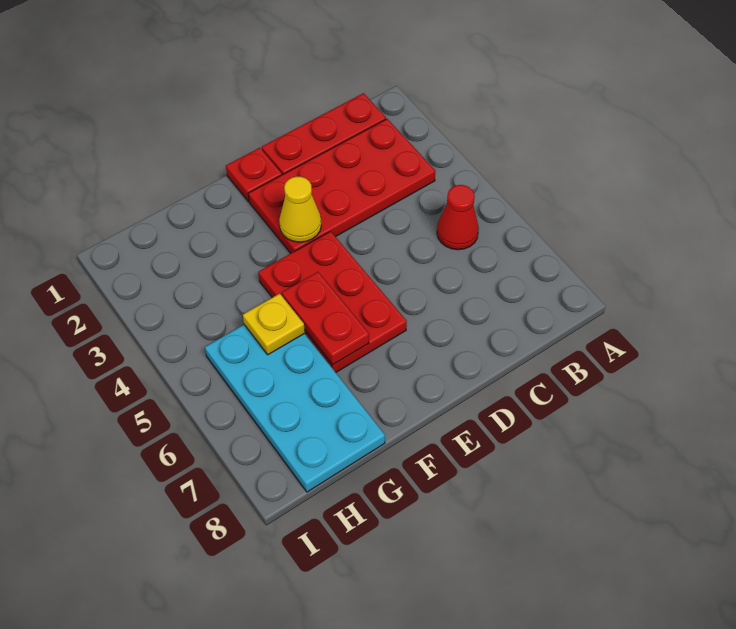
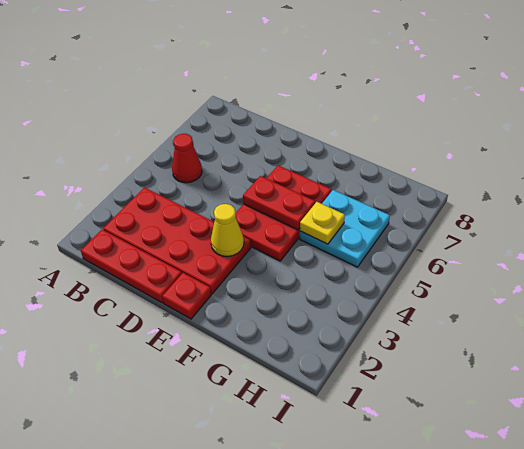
red plate F5:F6 level 2 -> red plate E5:F5 level 2
cyan plate G5:H8 level 1 -> cyan plate G5:H6 level 1

